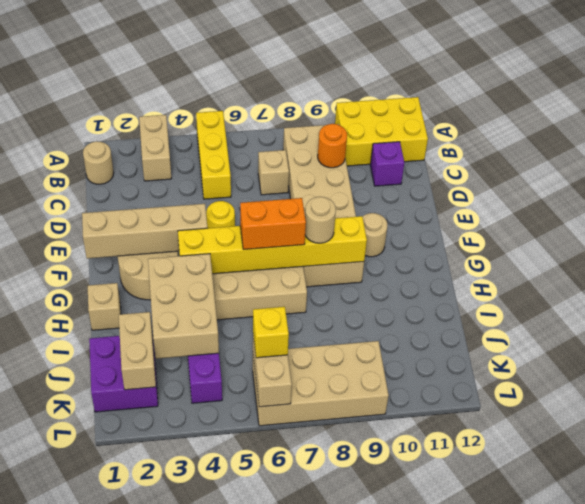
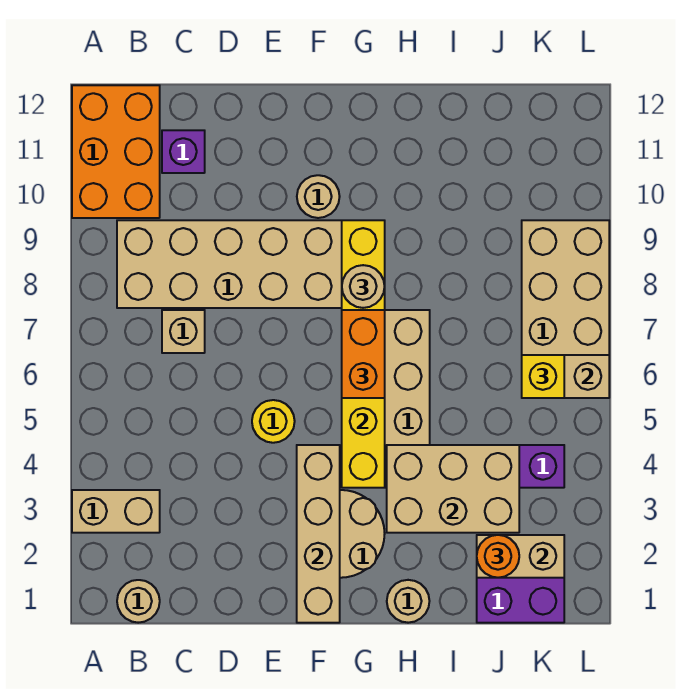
yellow brick A5:C5 level 1 -> none
yellow brick A10:B12 level 1 -> orange brick A10:B12 level 1
orange round brick C9 level 2 -> orange round brick J2 level 3
tan brick H1 level 1 -> tan round brick H1 level 1

